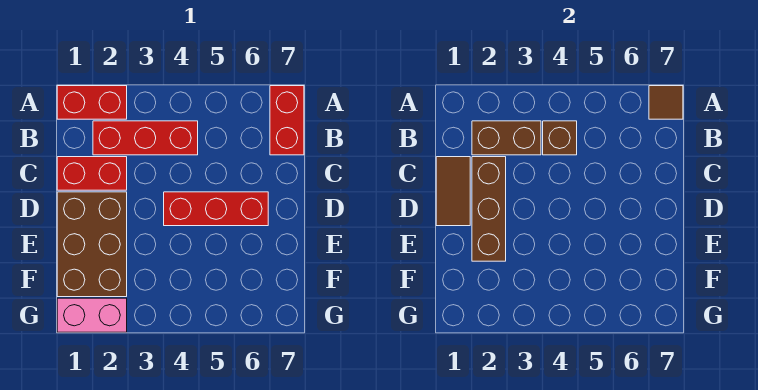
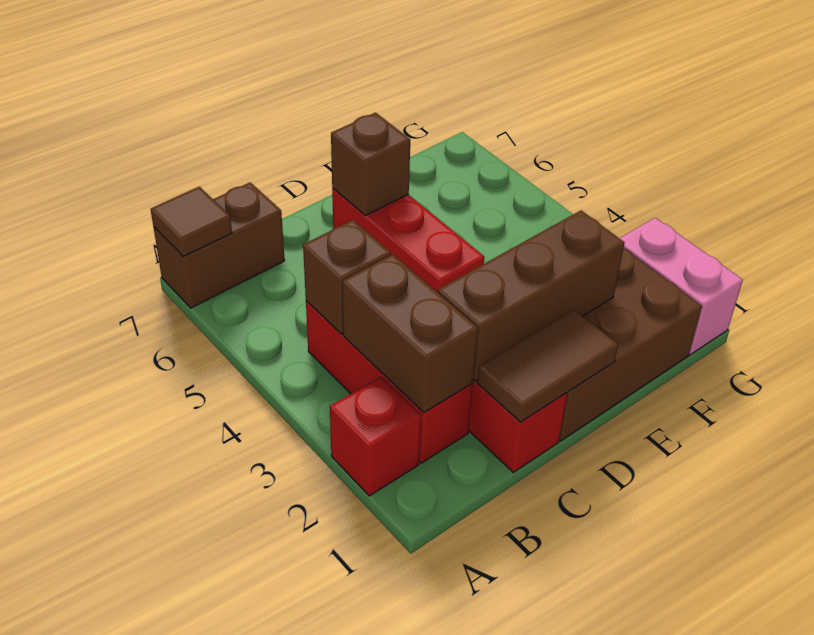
red brick A1:A2 level 1 -> red brick A2 level 1
red brick A7:B7 level 1 -> brown brick A7:B7 level 1
none -> brown brick D6 level 2

